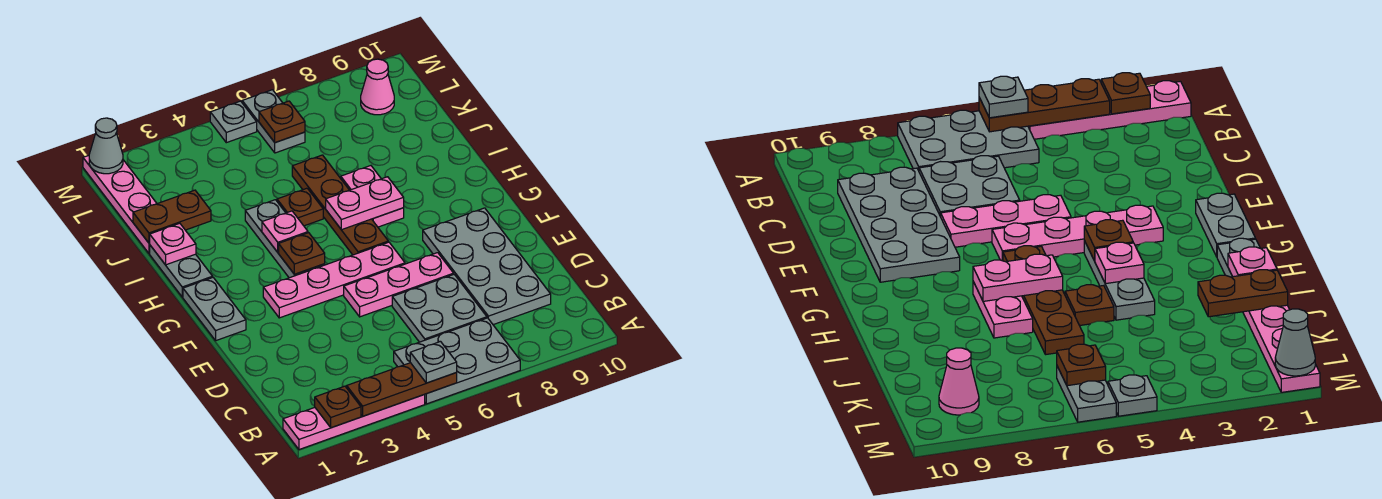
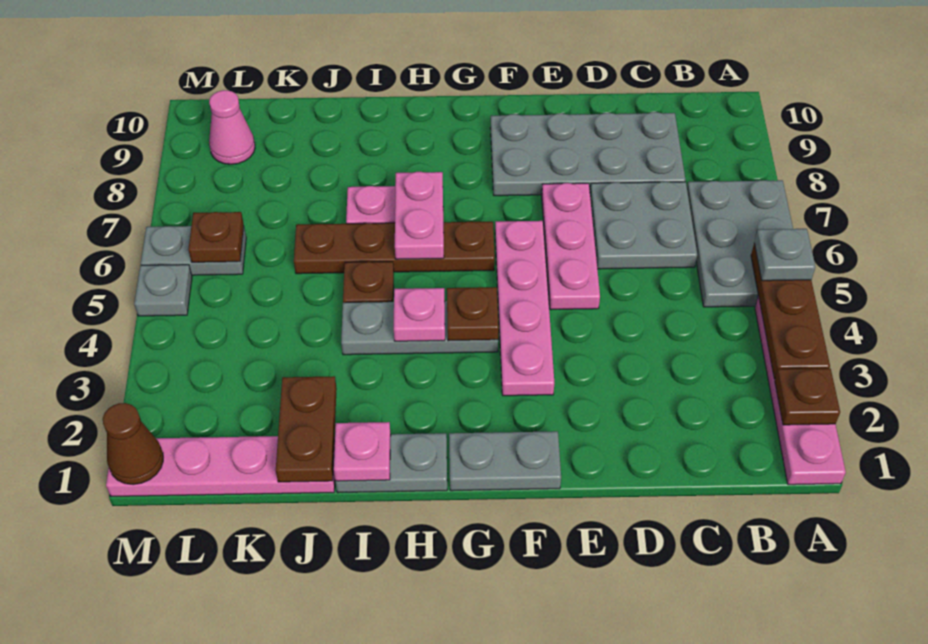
grey cone M1 level 2 -> brown cone M1 level 2

